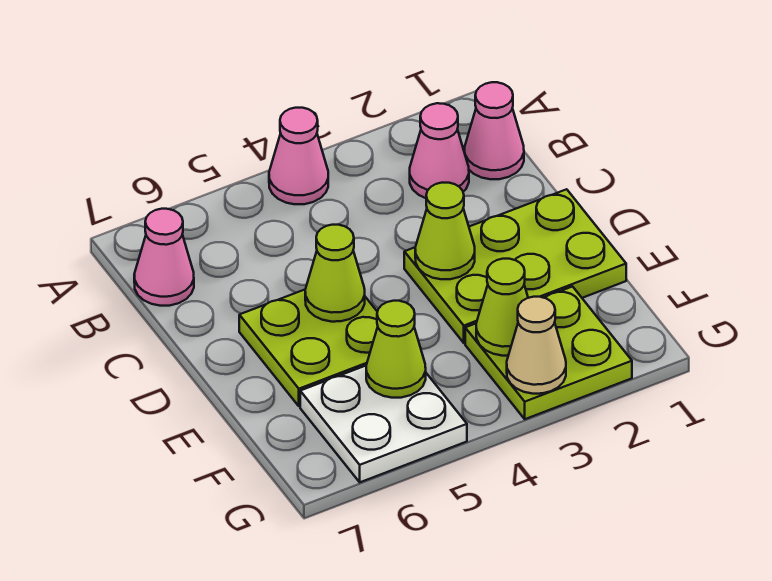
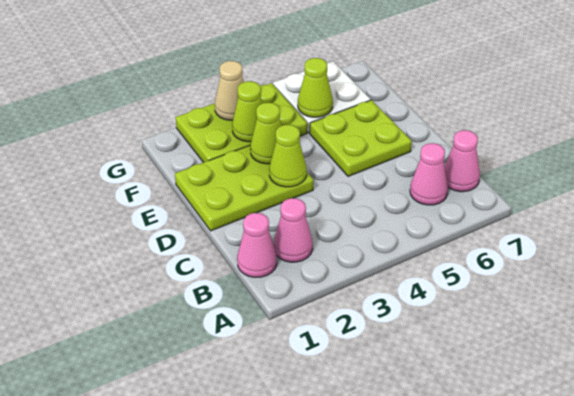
pink cone A4 level 1 -> pink cone B6 level 1
lime cone D5 level 2 -> lime cone E3 level 2
lime plate F2:G3 level 1 -> lime plate F2:G4 level 1

